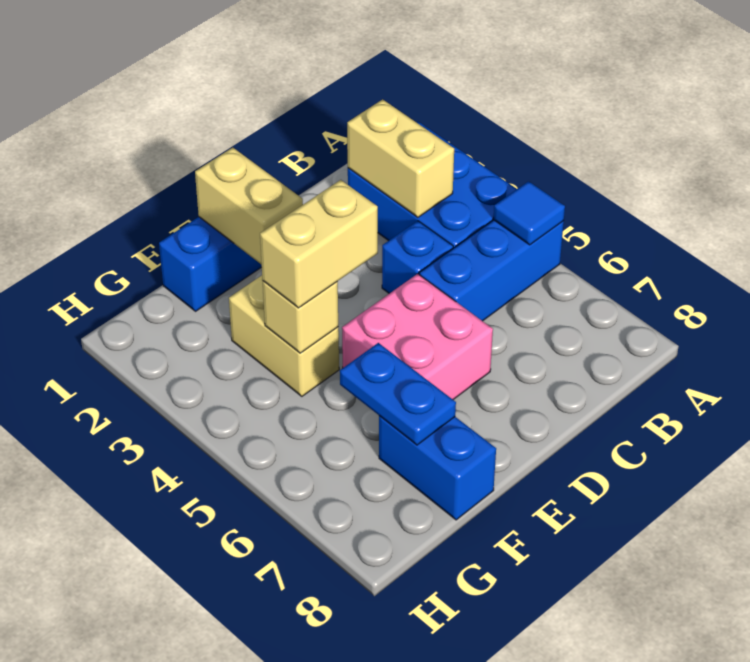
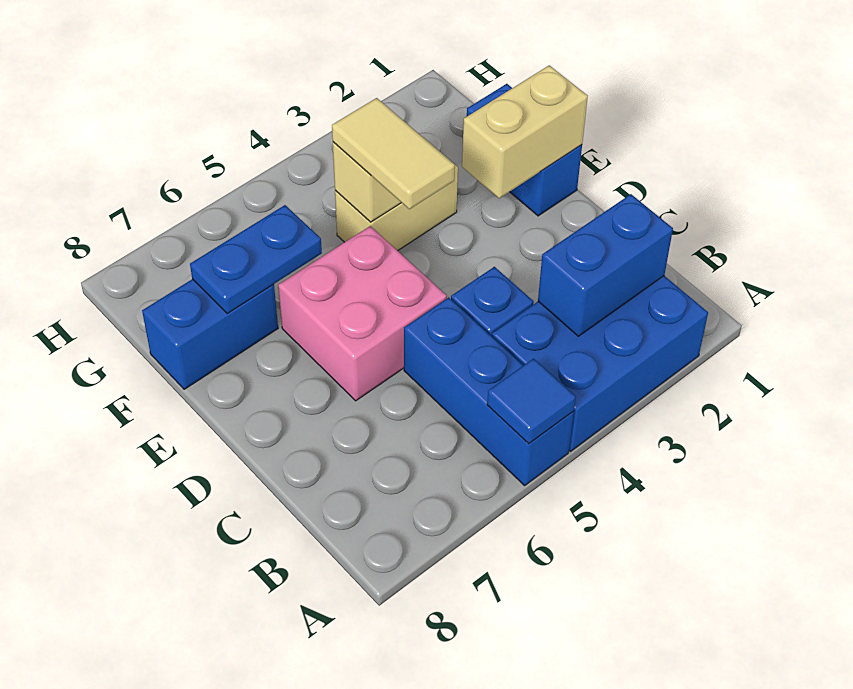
tan brick B2:B3 level 2 -> blue brick B2:B3 level 2
tan brick E4:F4 level 3 -> tan tile E4:F4 level 3

